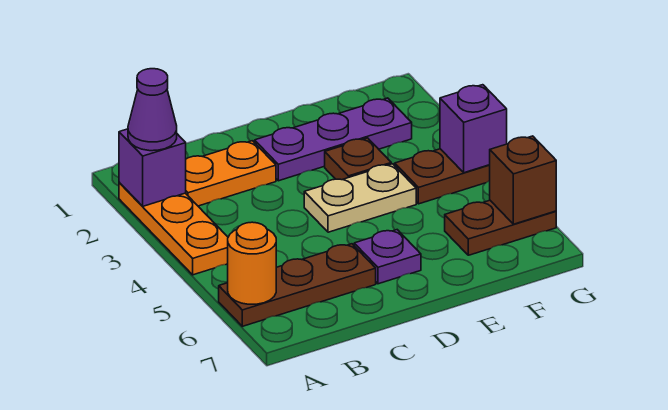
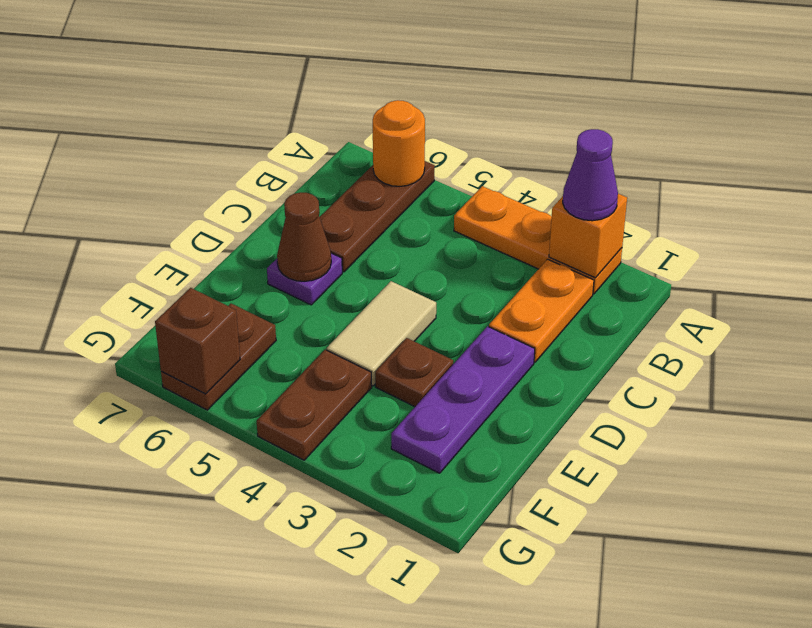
purple brick A2 level 2 -> orange brick A2 level 2
tan plate D4:E4 level 1 -> tan tile D4:E4 level 1
none -> brown cone D6 level 2
purple brick G4 level 2 -> none

